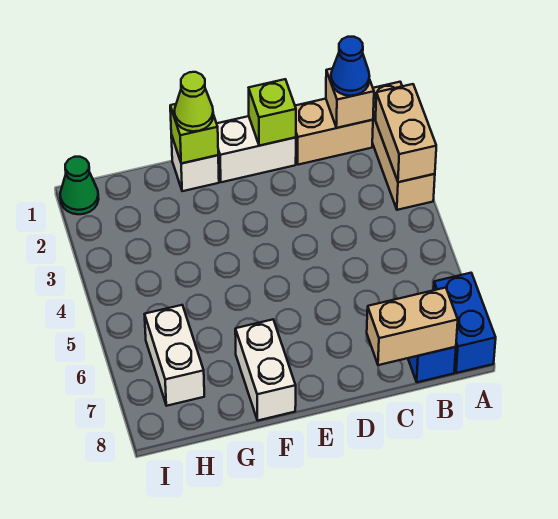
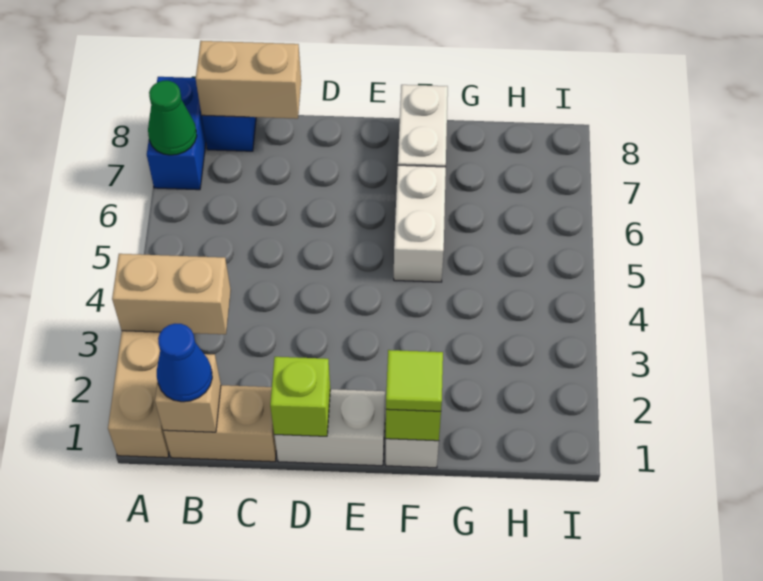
tan brick A2:A3 level 2 -> tan brick A3:B3 level 2
lime cone F1 level 3 -> lime tile F1 level 3
white brick H6:H7 level 1 -> white brick F5:F6 level 1
green cone I1 level 1 -> green cone A7 level 2

